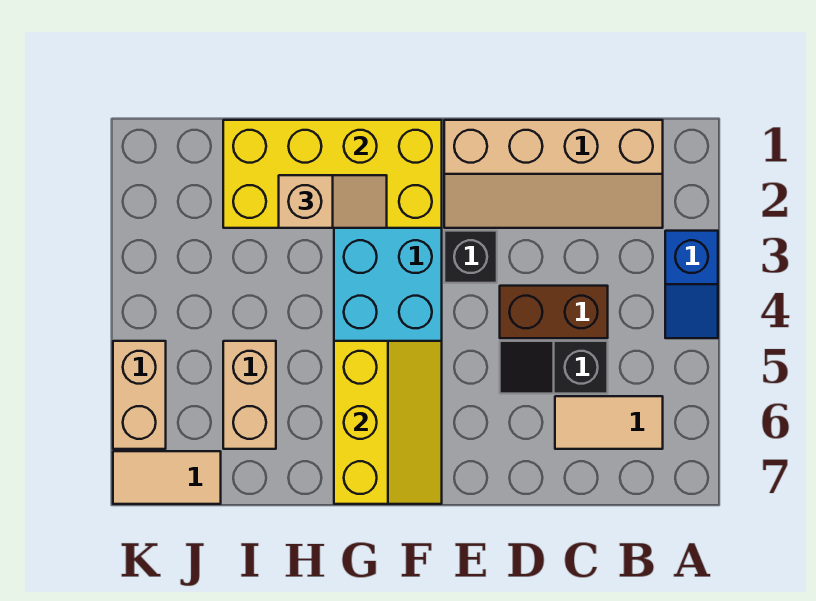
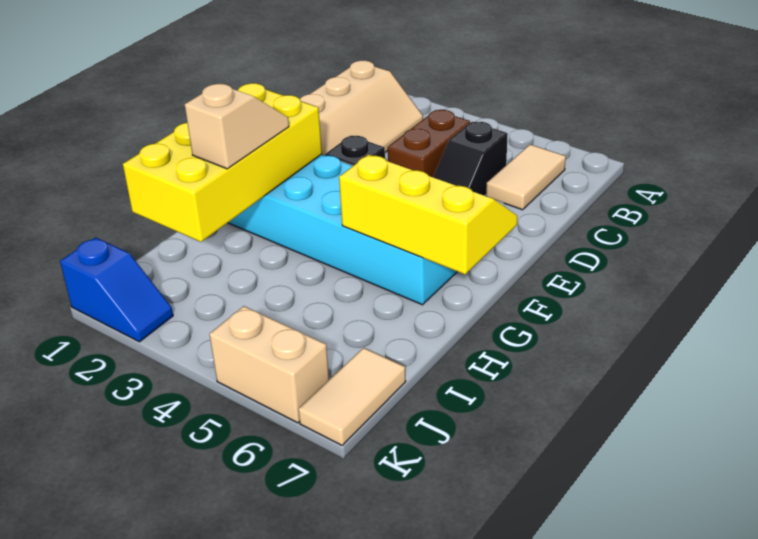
blue slope A3:A4 level 1 top 3 -> blue slope K1:K2 level 1 top 1
tan brick I5:I6 level 1 -> none

